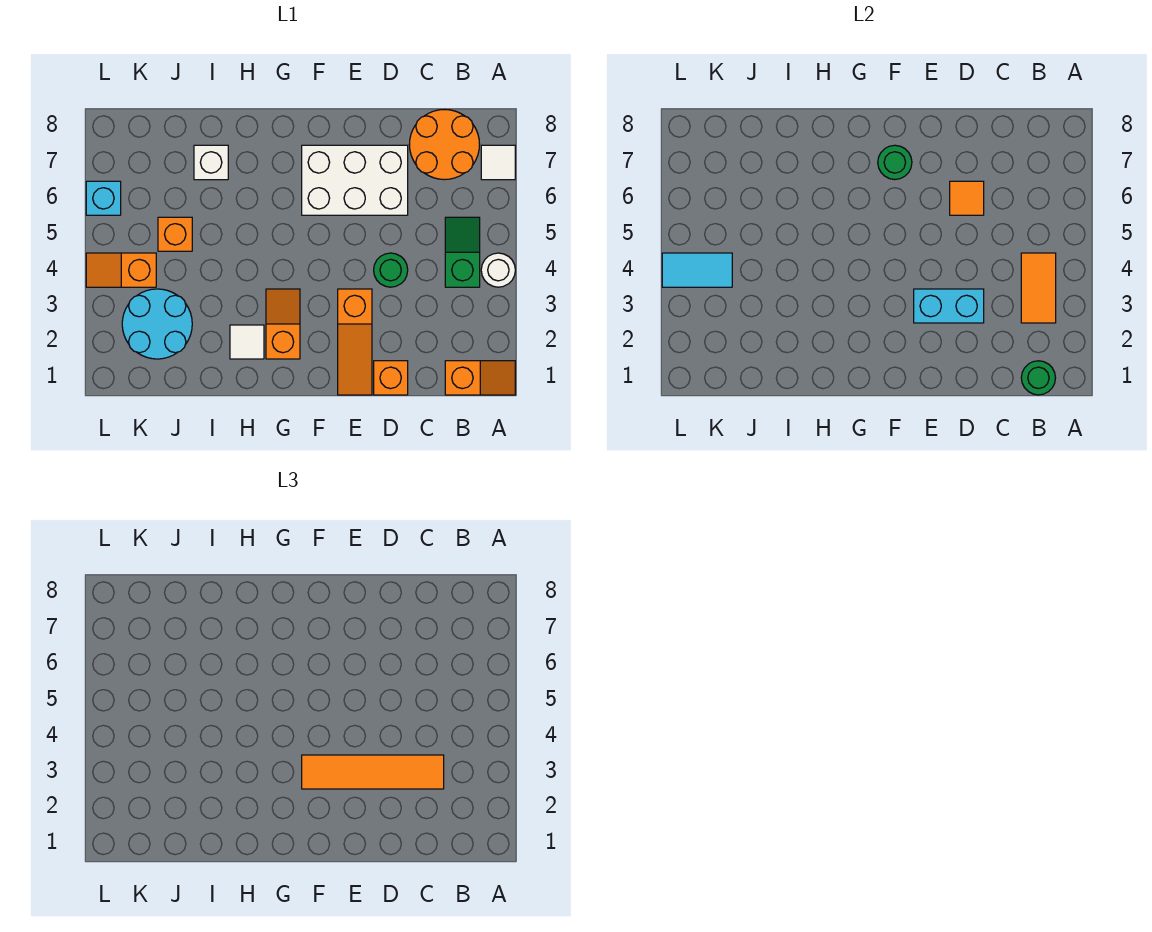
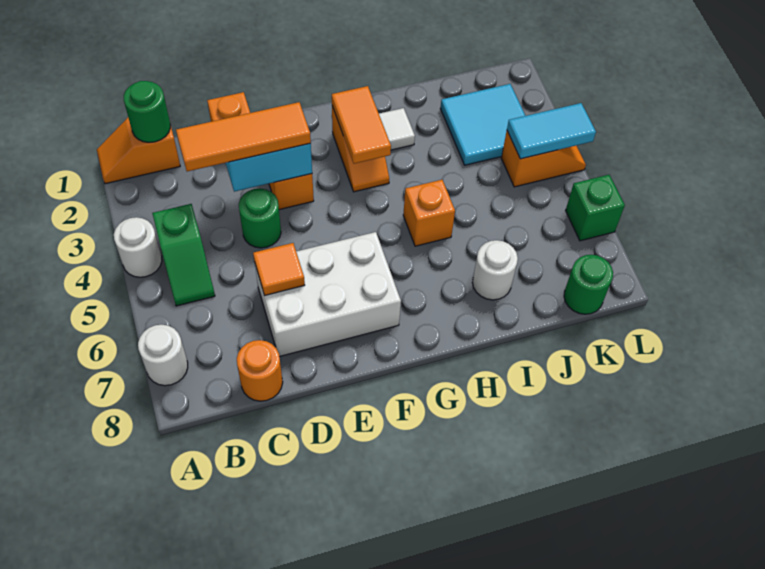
white tile A7 level 1 -> white round brick A7 level 1
orange tile B3:B4 level 2 -> orange tile G2:G3 level 2
orange round brick B7:C8 level 1 -> orange round brick C8 level 1
orange tile C3:F3 level 3 -> orange tile C3:E3 level 3
green round brick F7 level 2 -> green round brick K8 level 1
white brick I7 level 1 -> white round brick I7 level 1
cyan round brick J2:K3 level 1 -> cyan tile J2:K3 level 1
orange brick J5 level 1 -> orange brick H5 level 1
cyan brick L6 level 1 -> green brick L6 level 1

